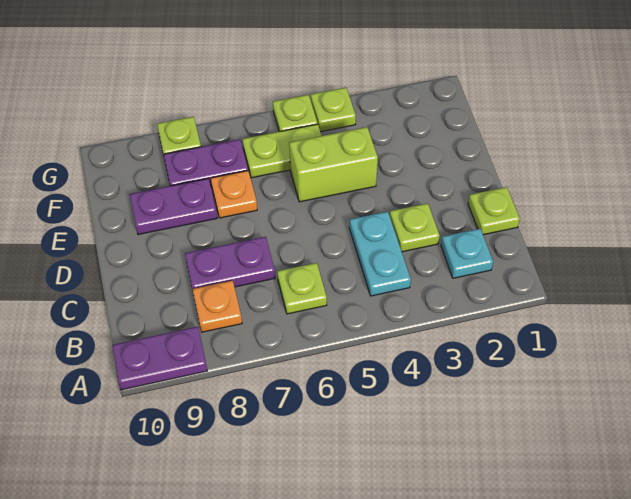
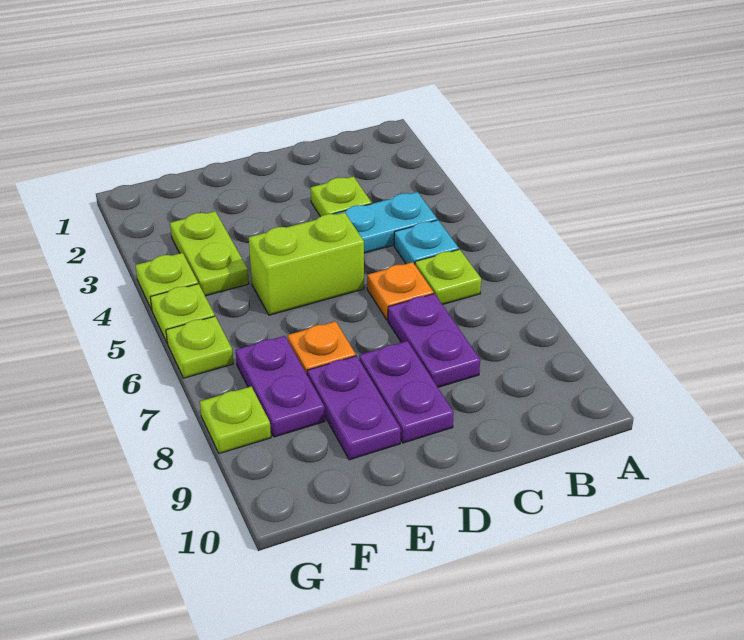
purple plate A9:A10 level 1 -> purple plate D8:D9 level 1
cyan plate B2 level 1 -> cyan plate B5 level 1
orange plate B8 level 1 -> orange plate C6 level 1
lime plate C1 level 1 -> lime plate G6 level 1
lime brick E4:E5 level 1 -> lime brick D5:E5 level 1
lime plate F5:F6 level 1 -> lime plate F3:F4 level 1

